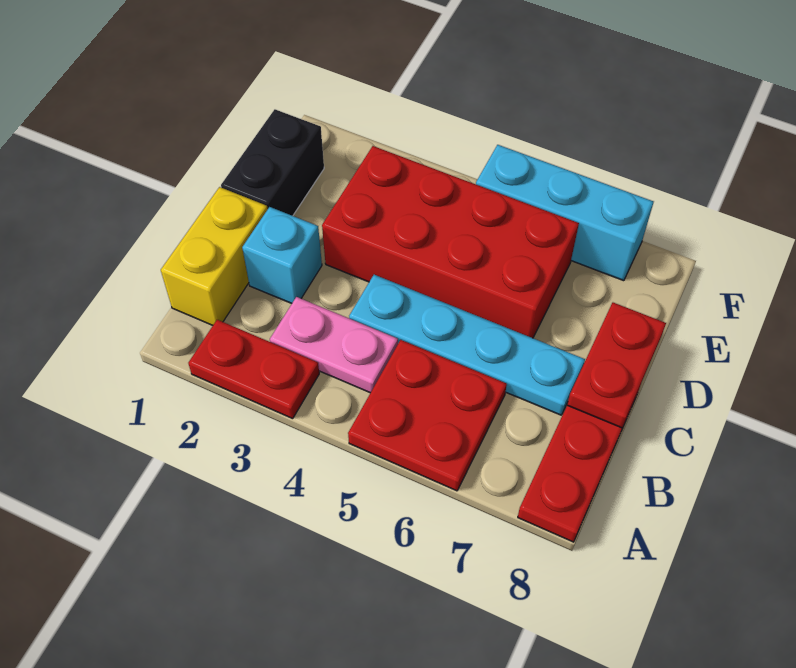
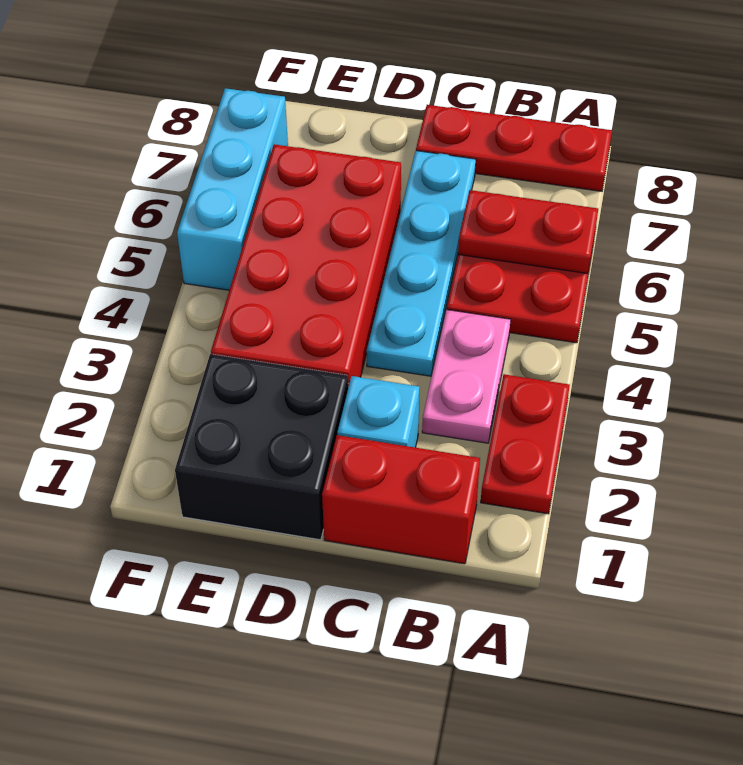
yellow brick B1:C1 level 1 -> red brick B1:C1 level 1
red plate C8:D8 level 2 -> red plate A6:B6 level 2
black brick D1:E1 level 1 -> black brick D1:E2 level 1

